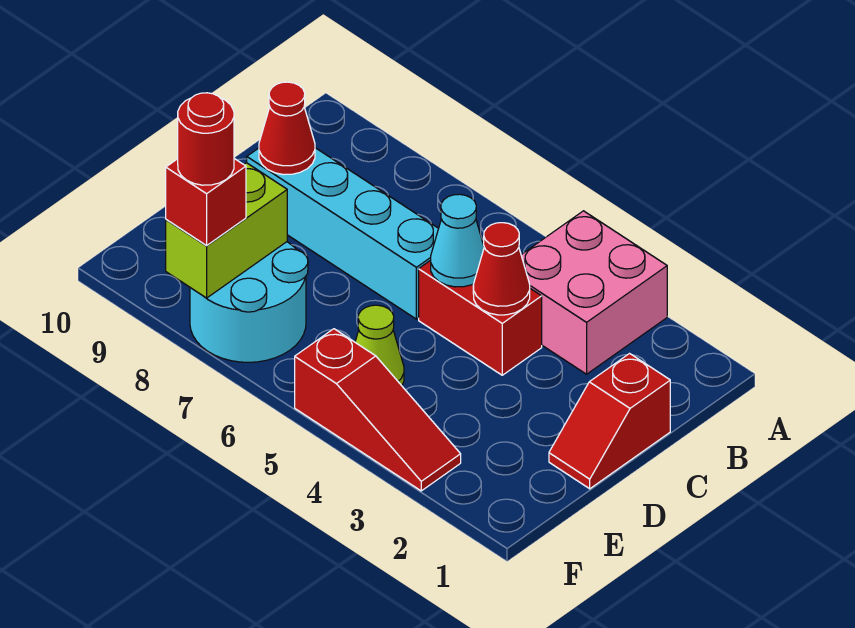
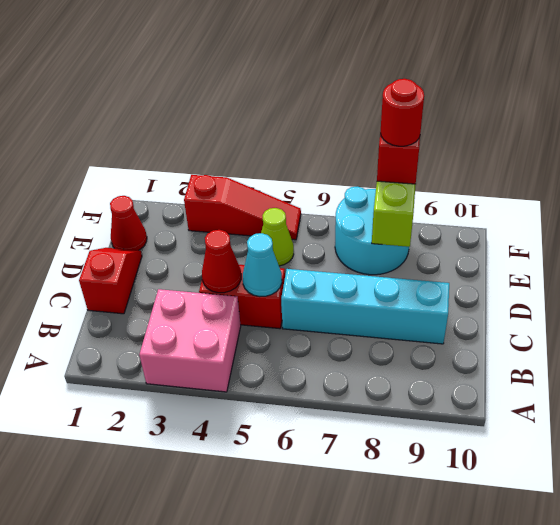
red cone C9 level 2 -> red cone E1 level 1
red slope F3:F5 level 1 top 5 -> red slope F3:F5 level 1 top 3

